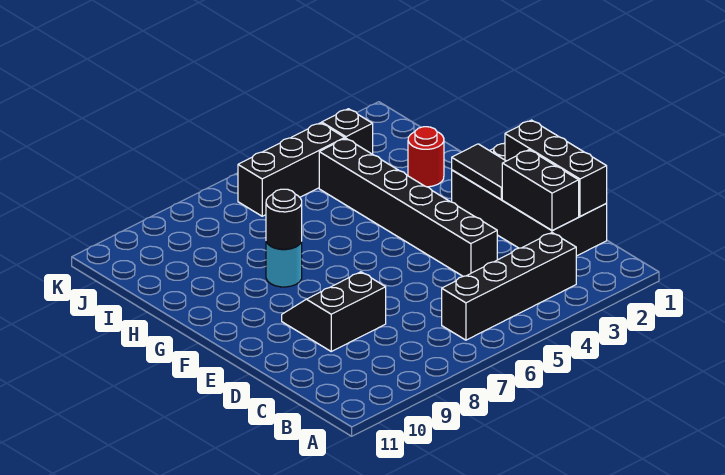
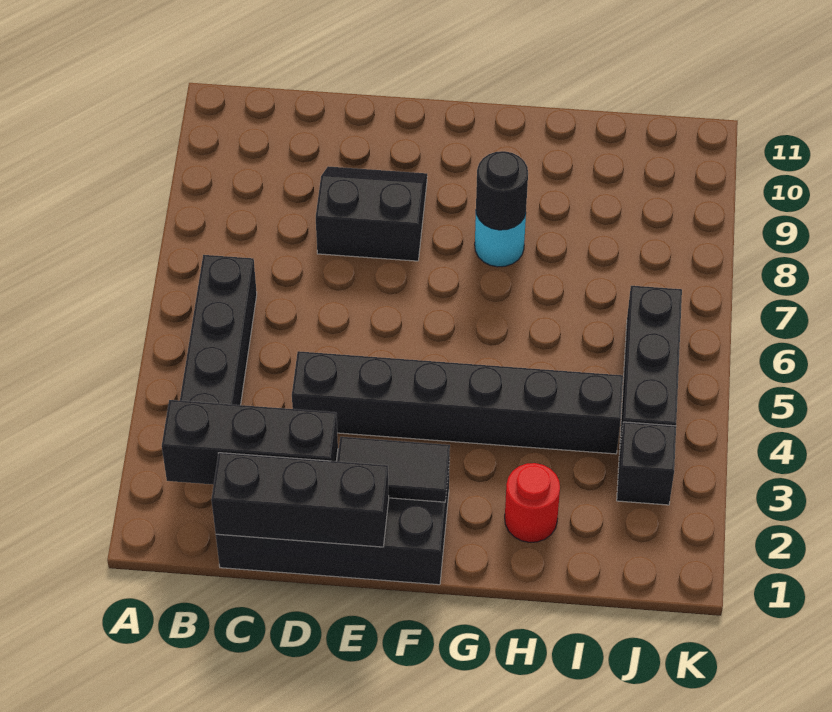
black brick C2:D2 level 2 -> black brick B2:D2 level 2
black slope D8:E9 level 1 top D -> black slope D8:E9 level 1 top 8

